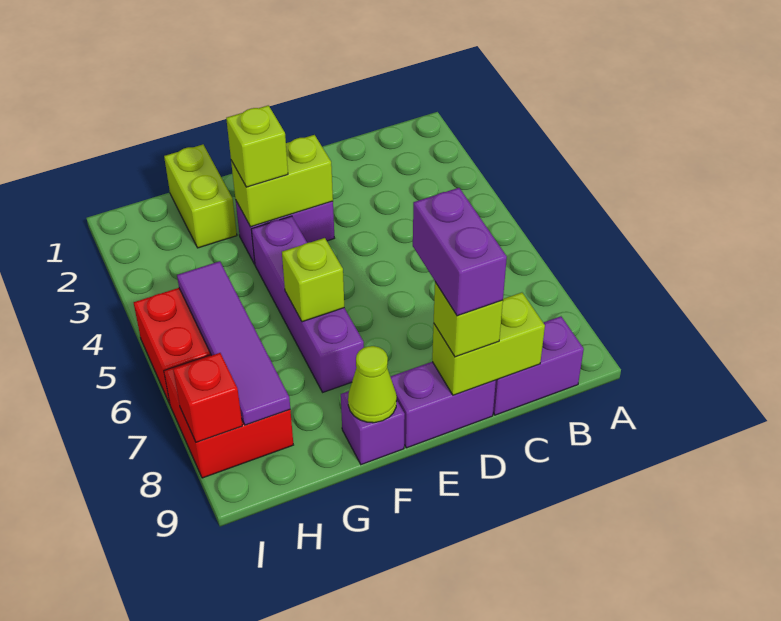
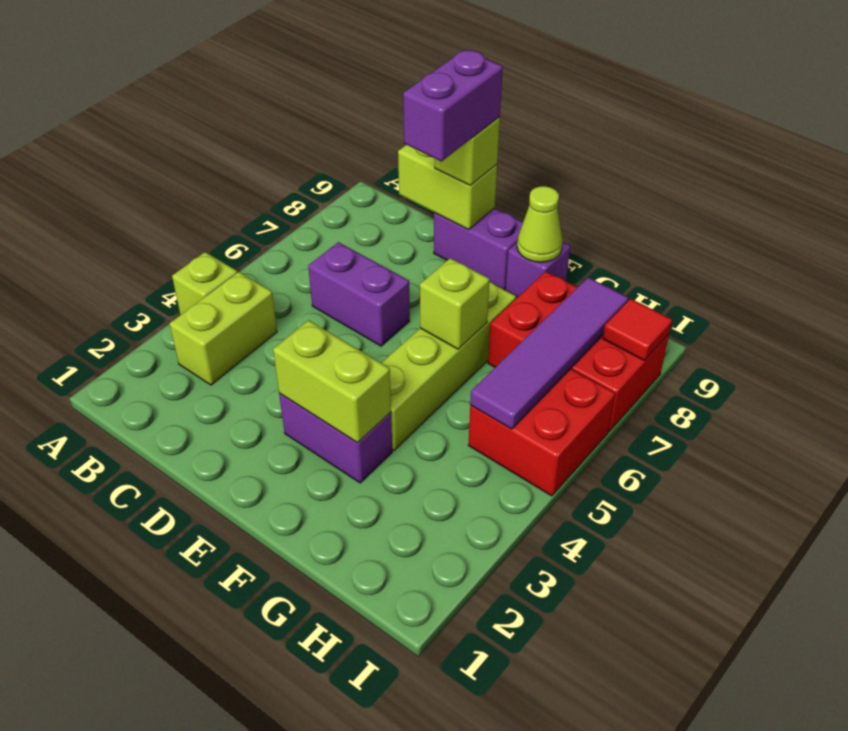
purple brick B9:C9 level 1 -> purple brick C6:D6 level 1
lime brick F3 level 3 -> lime brick A4 level 1
purple brick F4:F7 level 1 -> lime brick F4:F7 level 1
lime brick G1:G2 level 1 -> lime brick B3:B4 level 1
red brick H7:I8 level 1 -> red brick G7:I8 level 1
red brick I8 level 2 -> red tile I8 level 2

